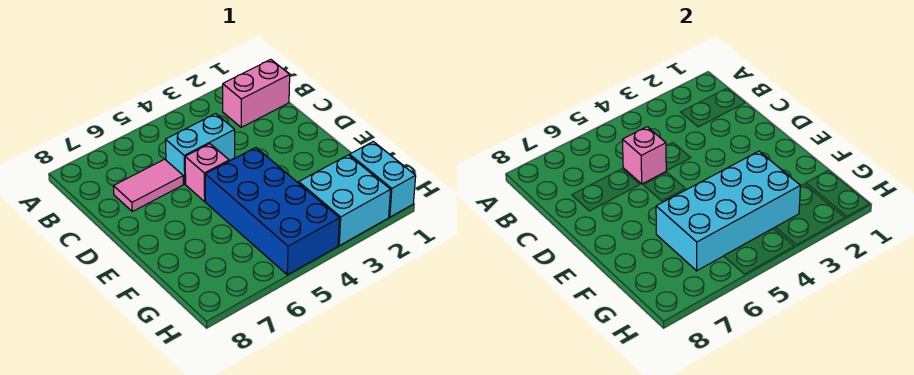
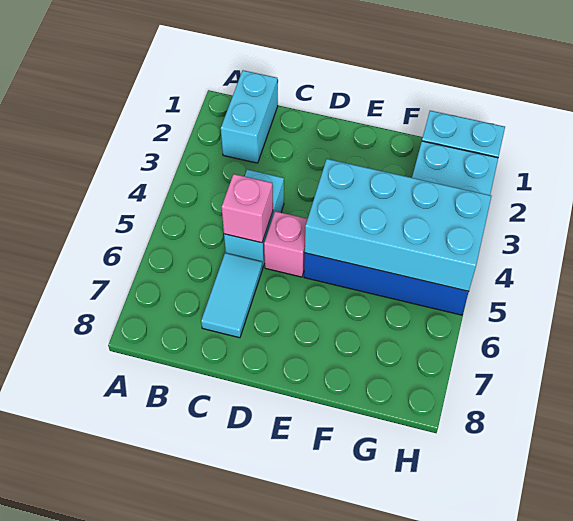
pink brick B1:B2 level 1 -> cyan brick B1:B2 level 1
pink tile C6:C7 level 1 -> cyan tile C6:C7 level 1
cyan brick F3:G6 level 2 -> cyan brick E4:H5 level 2

